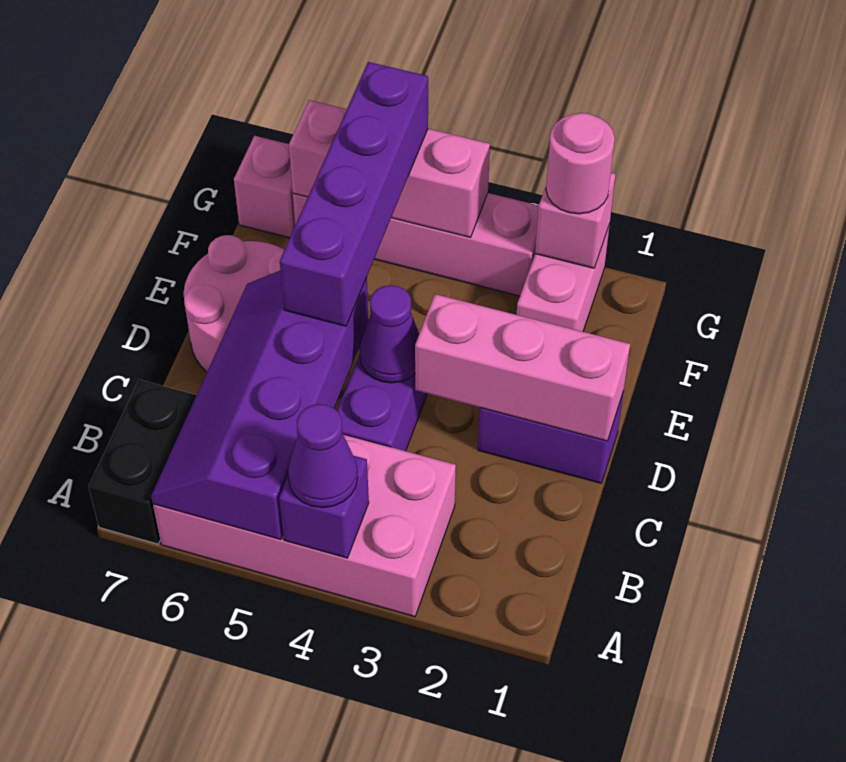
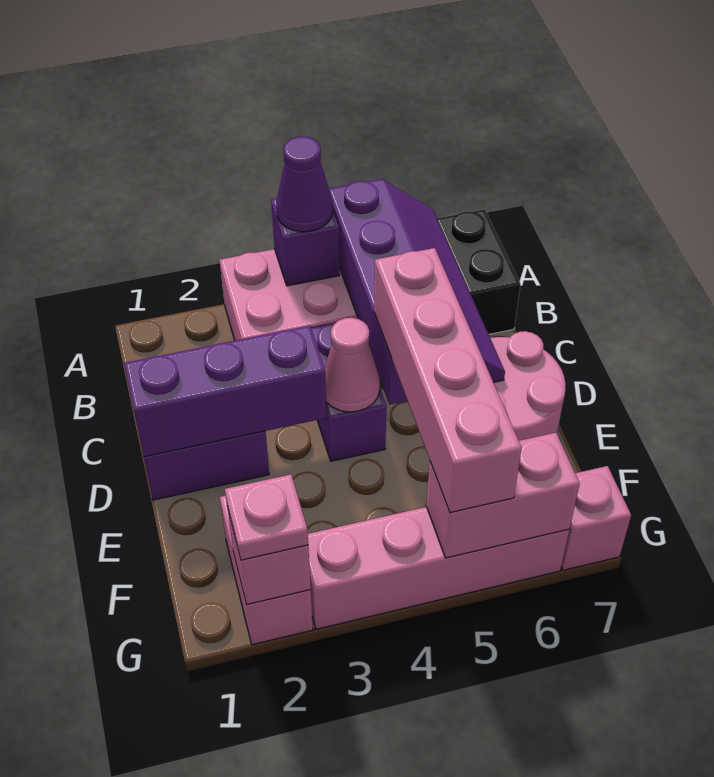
pink brick D1:D3 level 2 -> purple brick D1:D3 level 2
purple cone D4 level 2 -> pink cone D4 level 2
purple brick D5:G5 level 3 -> pink brick D5:G5 level 3
pink round brick G2 level 3 -> pink plate G2 level 3
pink brick G4:G6 level 2 -> pink brick G5:G6 level 2

